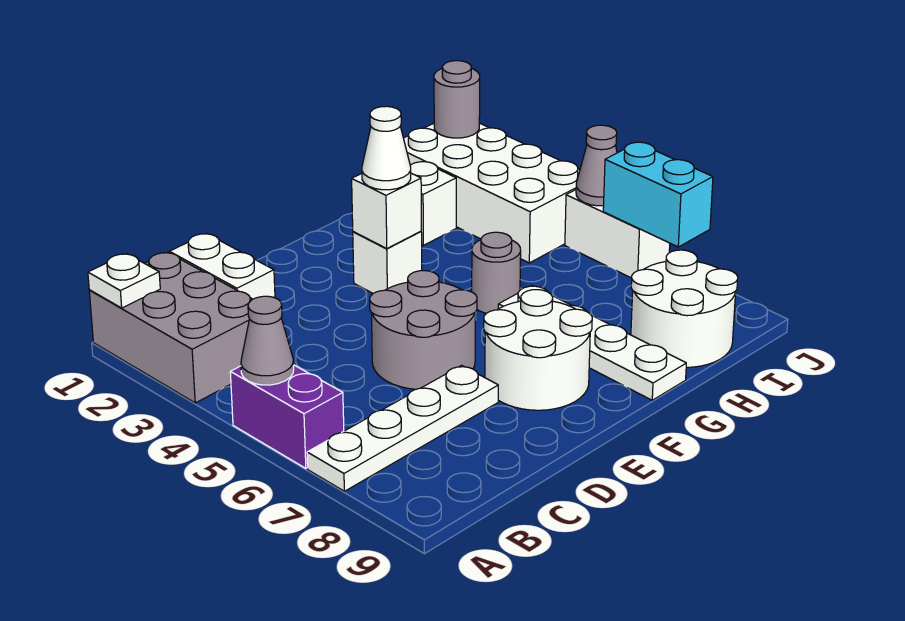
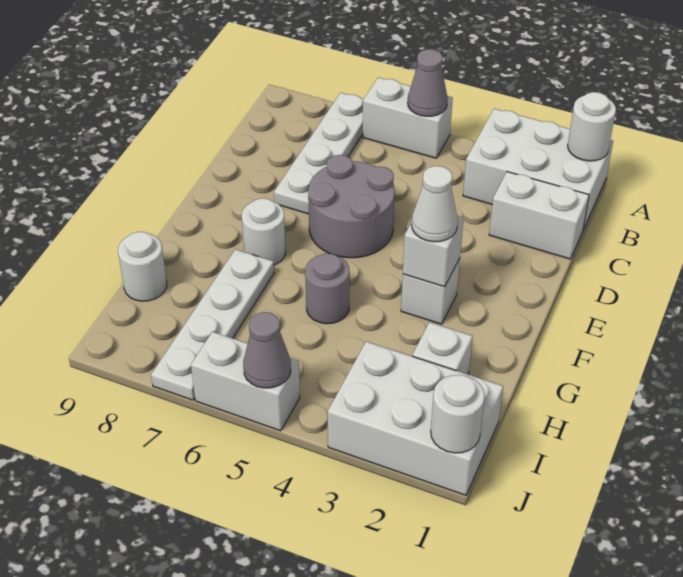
grey brick A1:B3 level 1 -> white brick A1:B3 level 1
white plate A1 level 2 -> white round brick A1 level 2
purple brick A5:A6 level 1 -> white brick A5:A6 level 1
white round brick E7:F8 level 1 -> white round brick F7 level 1
white plate G6:G9 level 1 -> white plate G7:J7 level 1
white round brick H8:I9 level 1 -> white round brick H9 level 1
white brick I1:J4 level 1 -> white brick I1:J3 level 1
grey round brick J1 level 2 -> white round brick J1 level 2
cyan brick J6:J7 level 2 -> none

